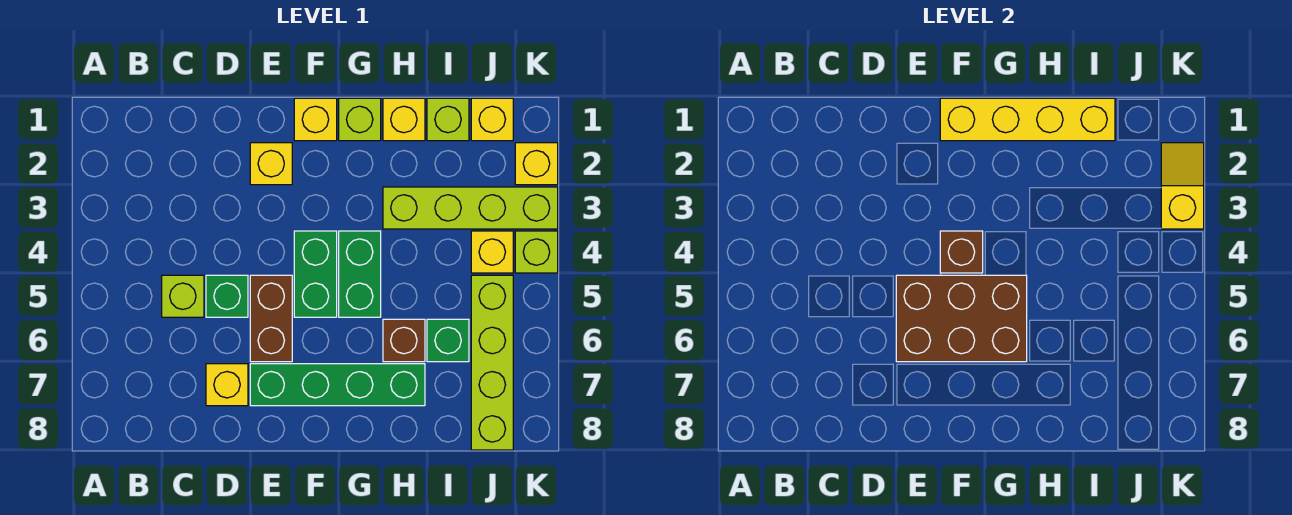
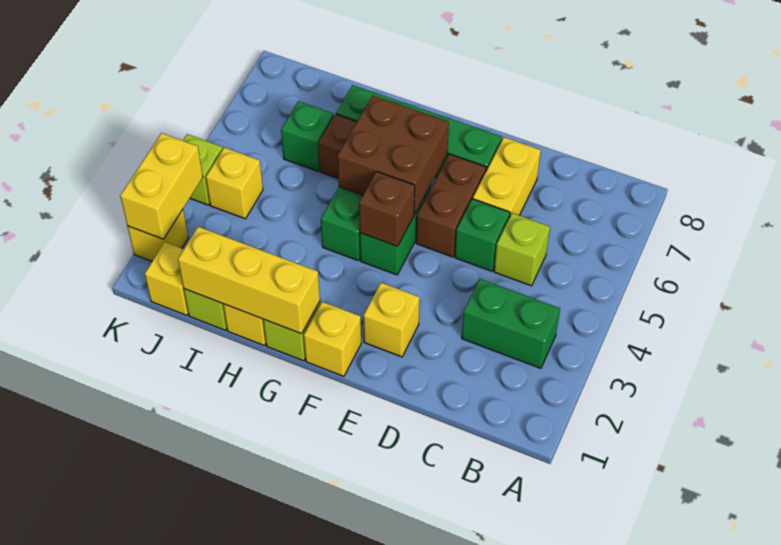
none -> green brick B3:C3 level 1
yellow brick D7 level 1 -> yellow brick D6:D7 level 1
brown brick E5:G6 level 2 -> brown brick F5:G6 level 2
yellow brick F1:I1 level 2 -> yellow brick G1:I1 level 2
lime brick H3:K3 level 1 -> none
lime brick J5:J8 level 1 -> none
yellow slope K2:K3 level 2 top 3 -> yellow brick K2:K3 level 2

